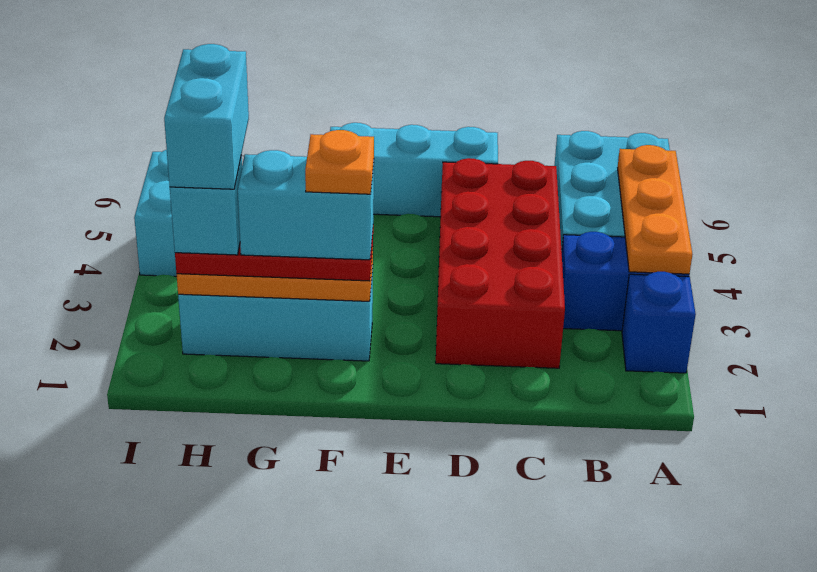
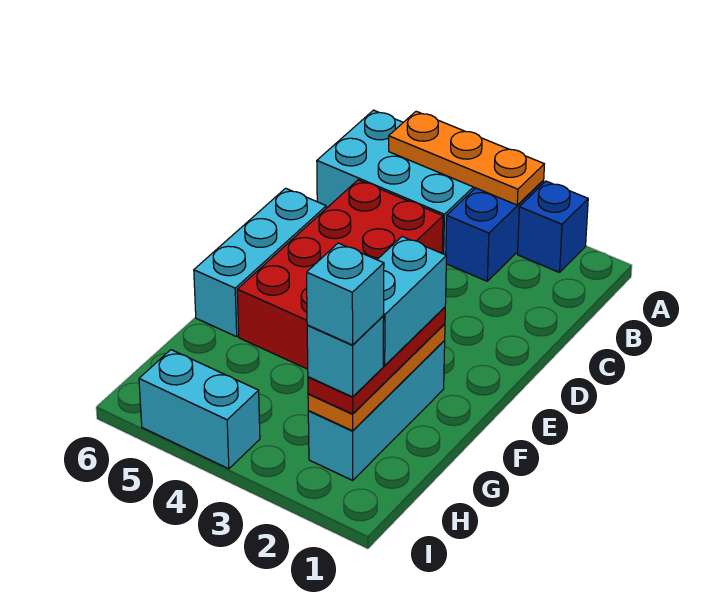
red brick C2:D5 level 1 -> red brick C4:F5 level 1
orange plate F2 level 5 -> none
cyan brick H2:H3 level 5 -> cyan brick H2 level 5

